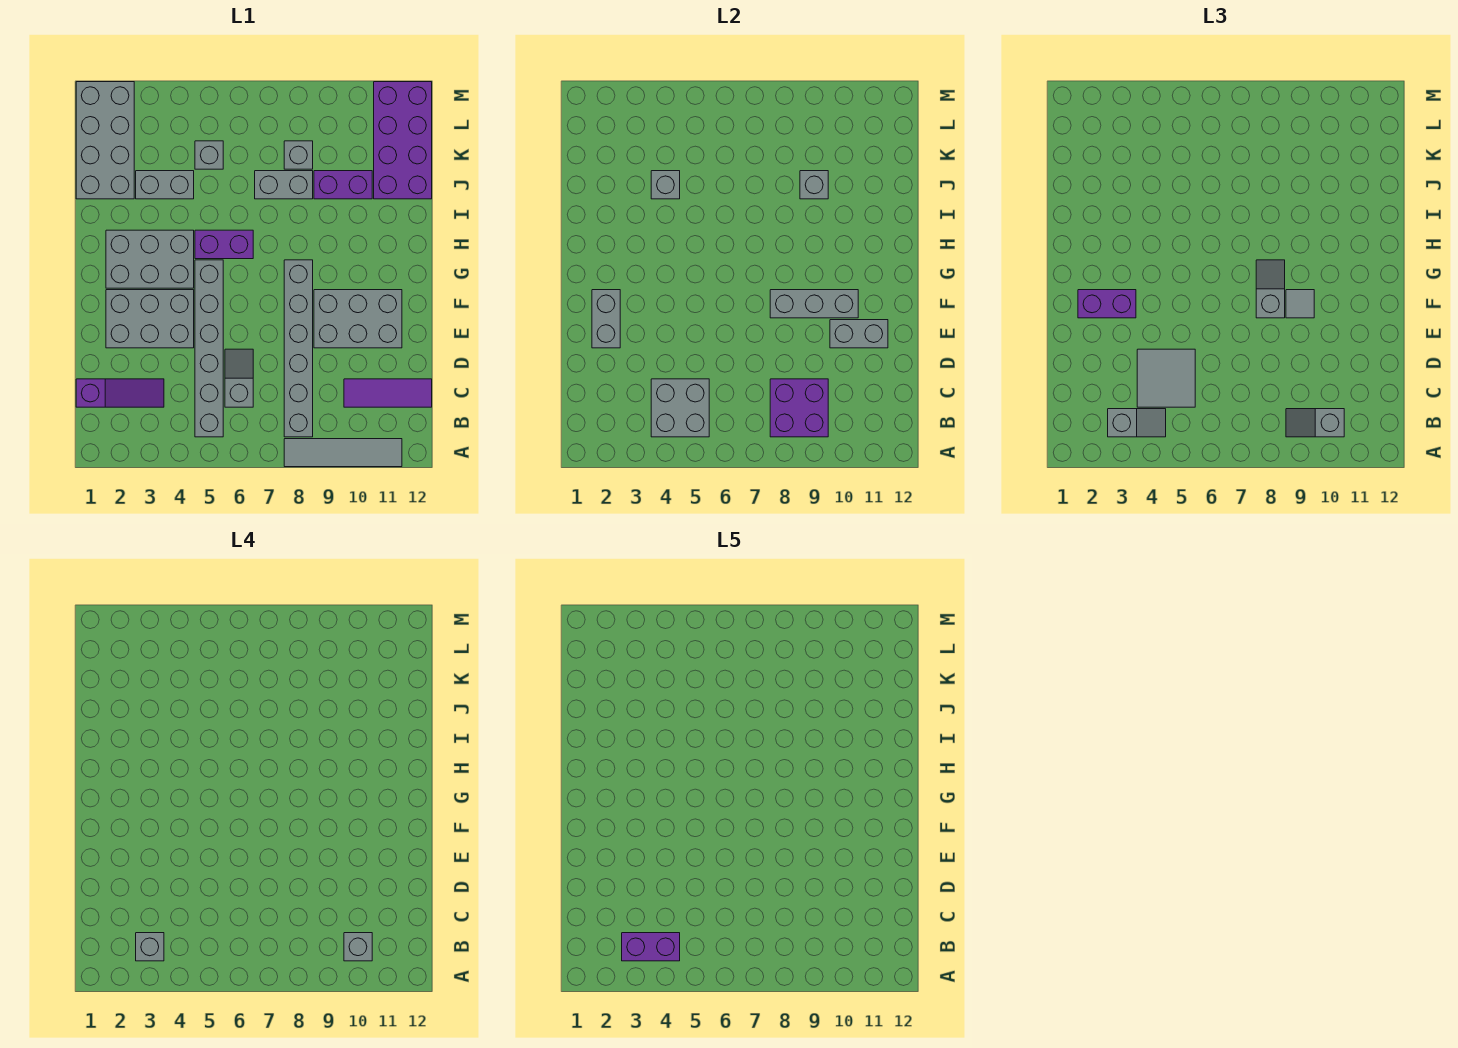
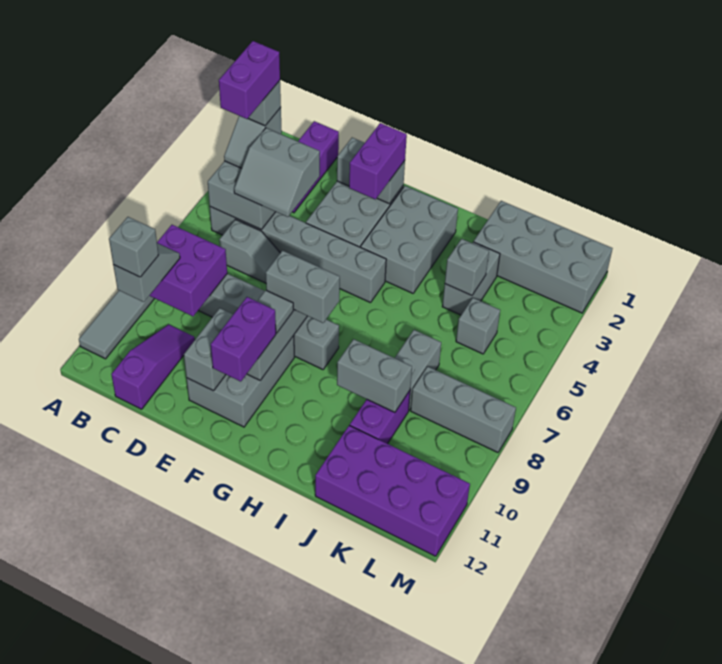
grey tile C4:D5 level 3 -> grey slope C4:D5 level 3 top 4
purple tile C10:C12 level 1 -> purple slope C10:C12 level 1 top 12
grey slope F8:G8 level 3 top F -> grey brick F8:G8 level 3
purple brick H5:H6 level 1 -> purple brick F10:F11 level 3
grey brick J9 level 2 -> grey brick I9:J9 level 2
grey brick K8 level 1 -> grey brick K8:M8 level 1

